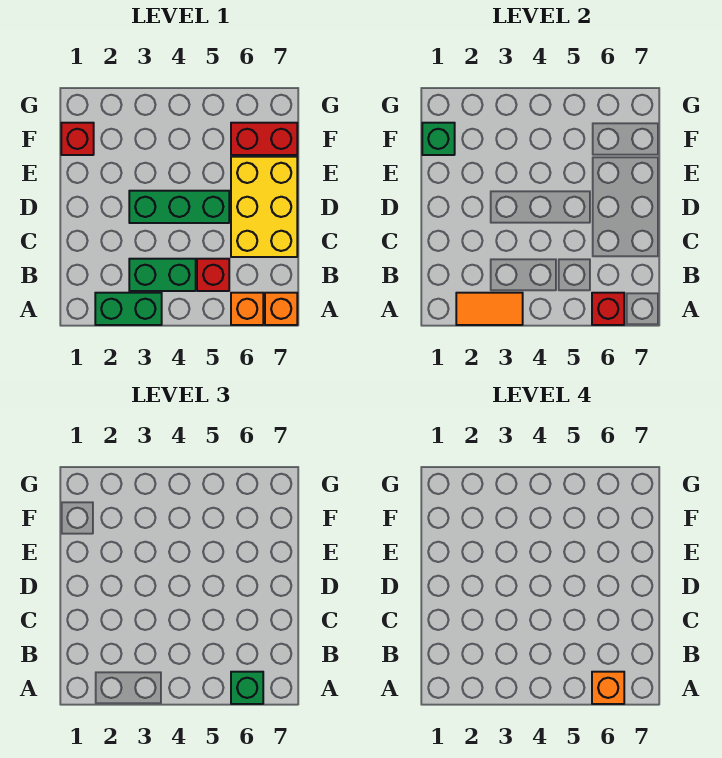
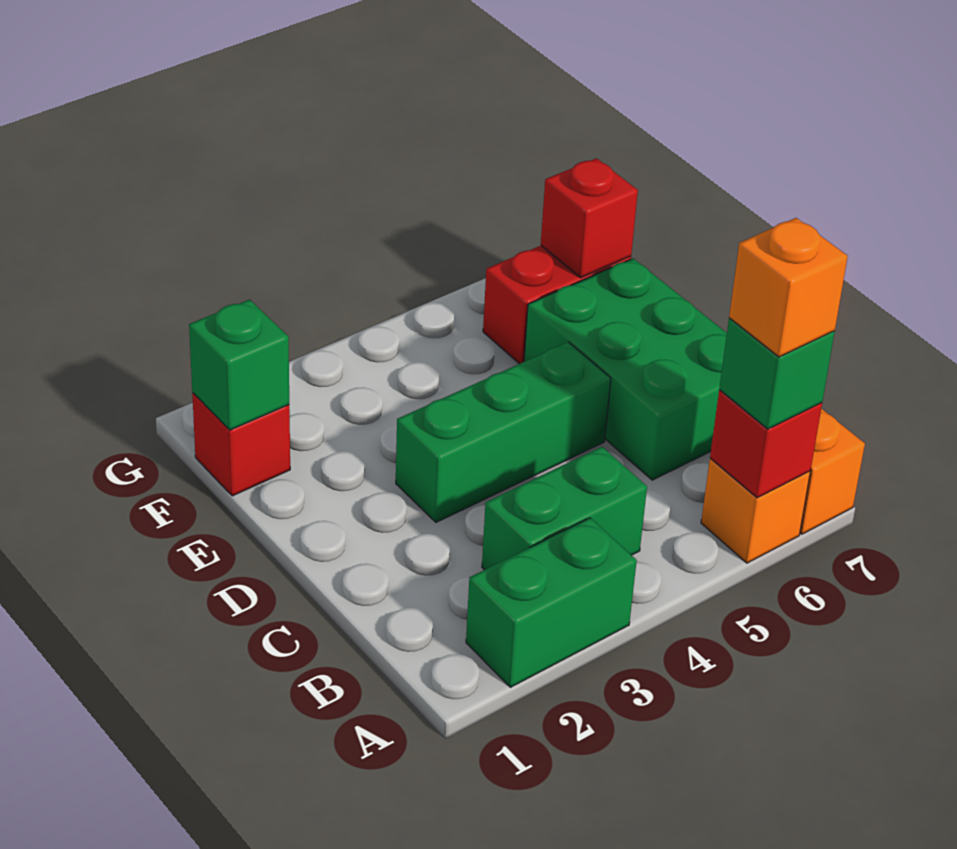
orange tile A2:A3 level 2 -> none
red brick B5 level 1 -> red brick F7 level 2
yellow brick C6:E7 level 1 -> green brick C6:E7 level 1

